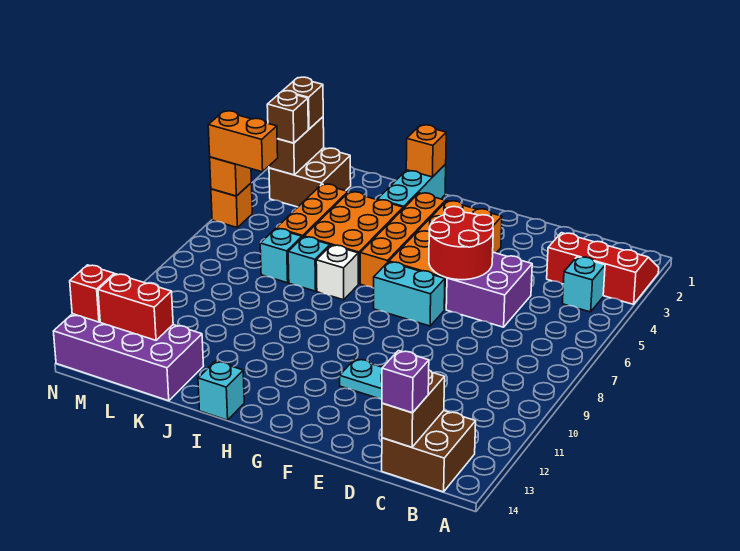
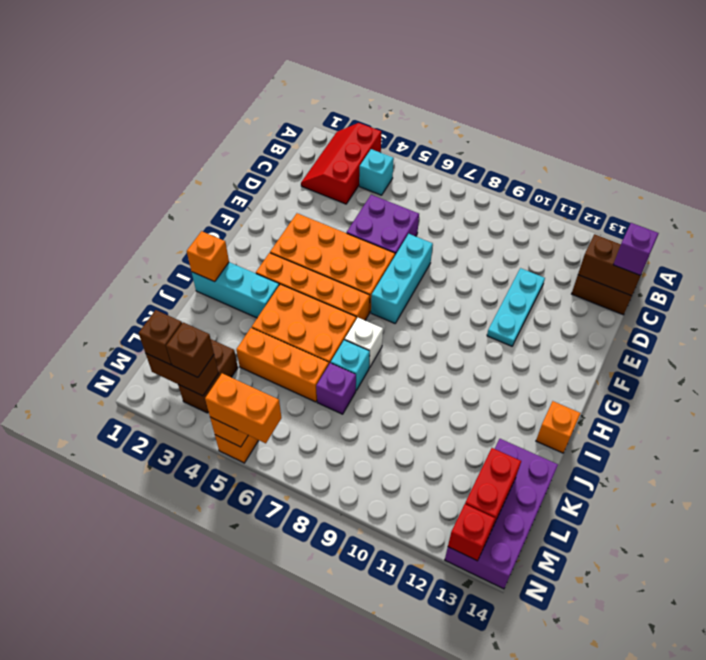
red round brick E5:F6 level 2 -> none
cyan brick F7:G7 level 1 -> cyan brick E7:G7 level 1
cyan brick I14 level 1 -> orange brick I14 level 1
cyan brick K7 level 1 -> purple brick K7 level 1
brown brick L2:M3 level 1 -> brown brick L3:M3 level 1
orange brick M5:N5 level 3 -> orange brick N5:N6 level 3

